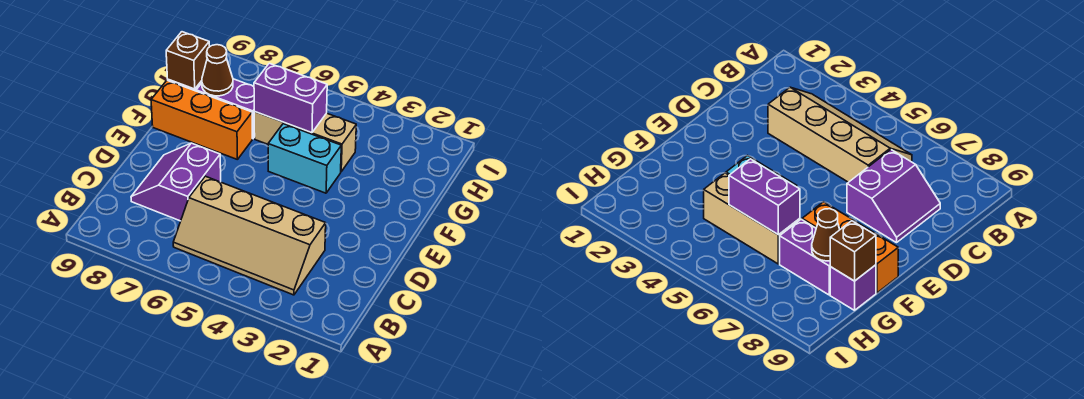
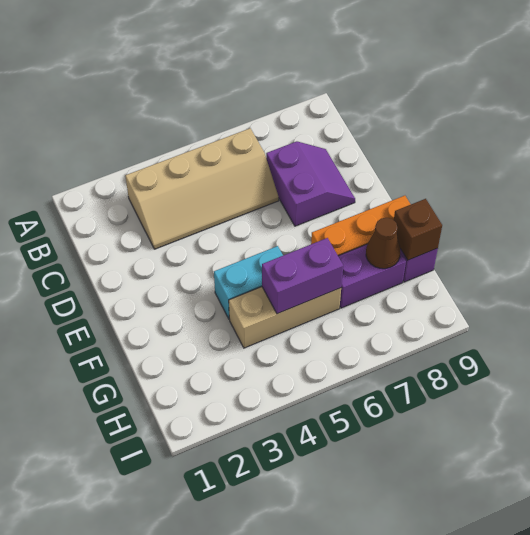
tan slope B3:C6 level 1 top C -> tan slope B3:C6 level 1 top B

